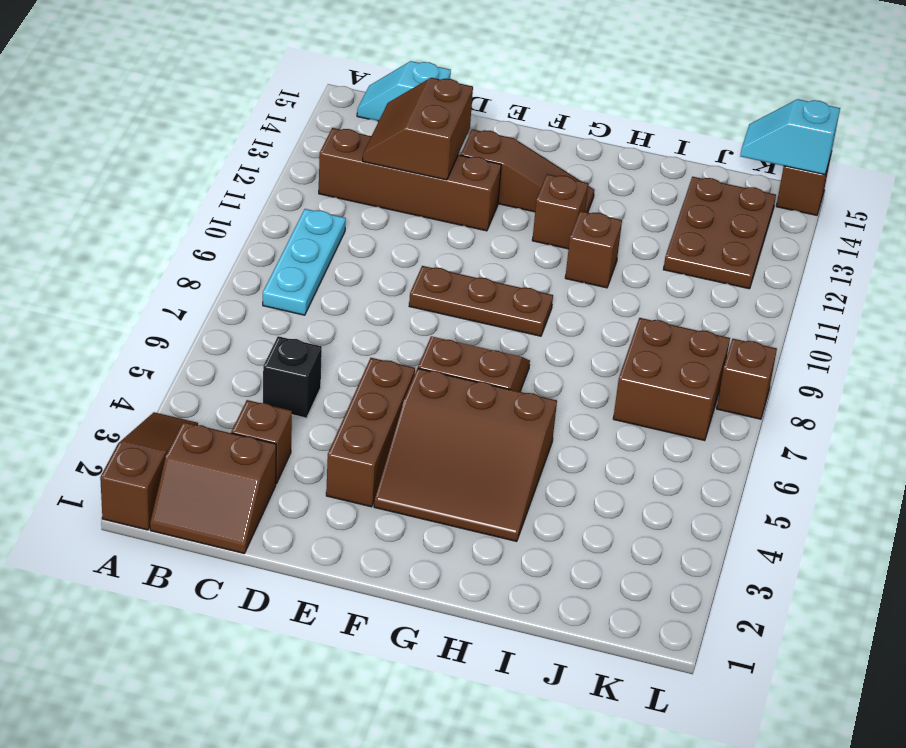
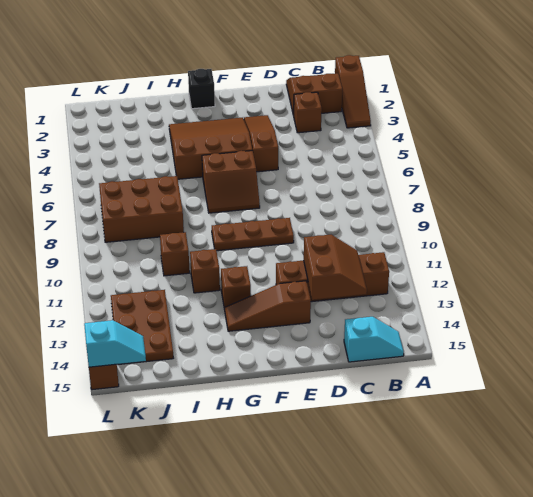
cyan plate B8:B10 level 1 -> none
black brick C5 level 1 -> black brick G1 level 1
brown brick E3:E5 level 1 -> brown slope E3:E5 level 1 top 5
brown brick J7:K8 level 1 -> brown brick I7:K8 level 1
brown brick L8 level 1 -> brown brick I10 level 1

